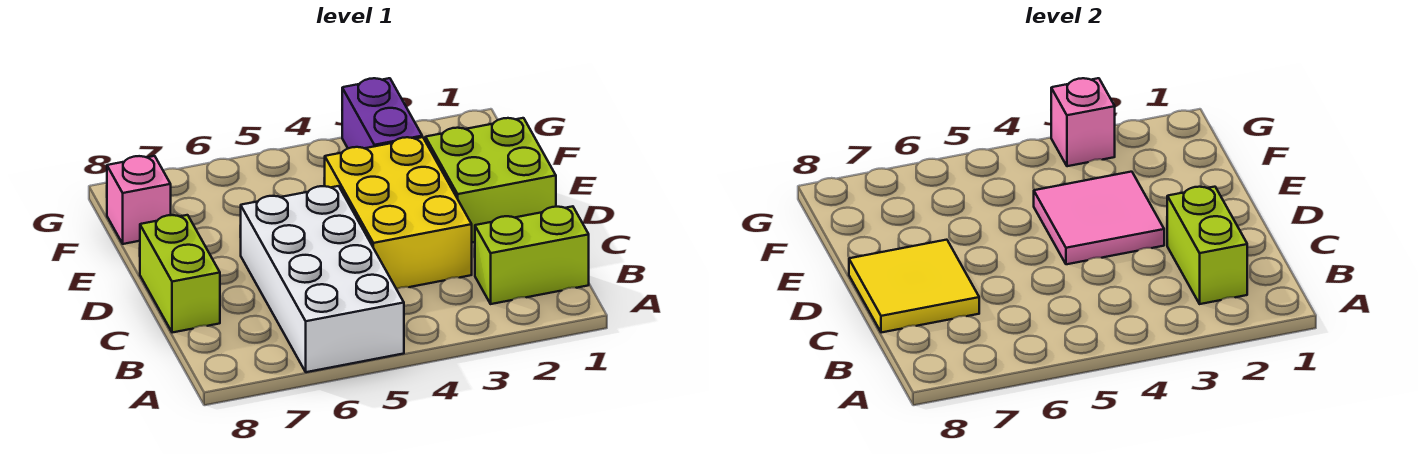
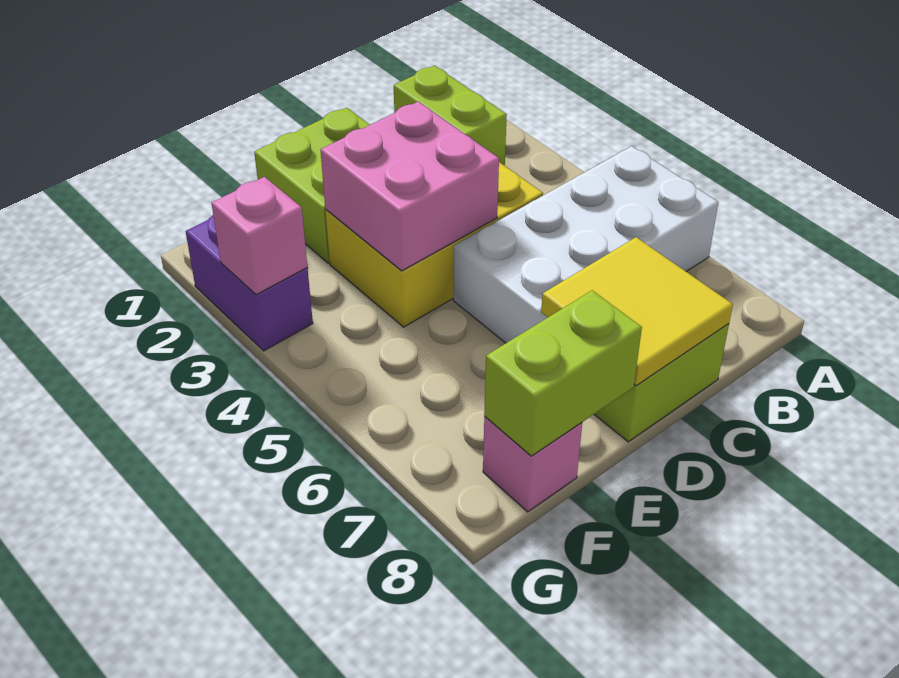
lime brick B2:C2 level 2 -> lime brick E8:F8 level 2
pink tile D3:E4 level 2 -> pink brick D3:E4 level 2
purple brick F3:G3 level 1 -> purple brick G2:G3 level 1

